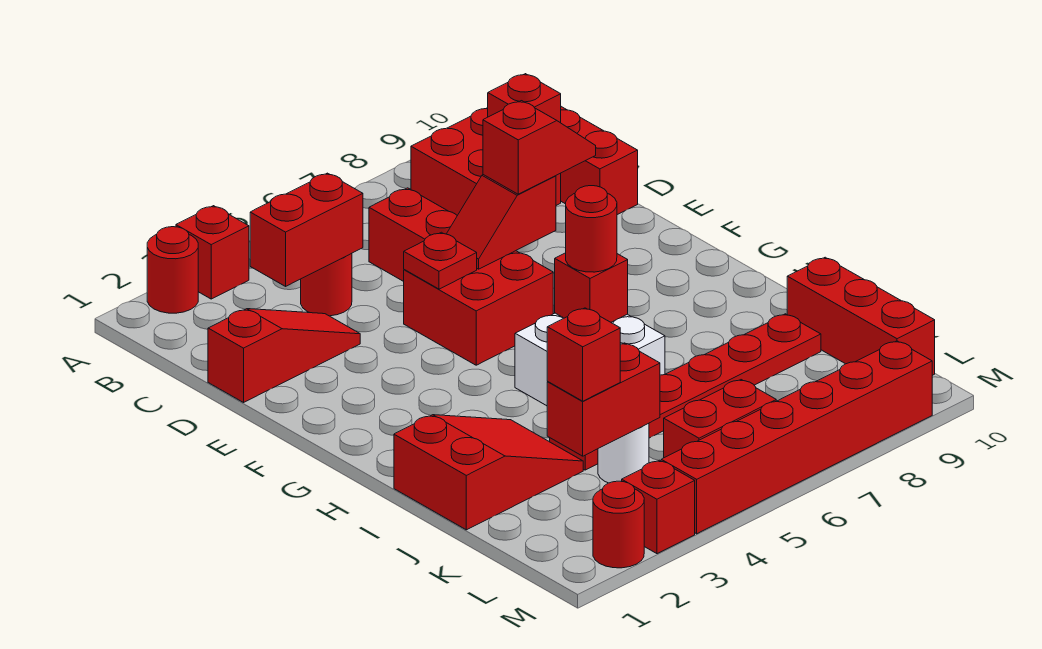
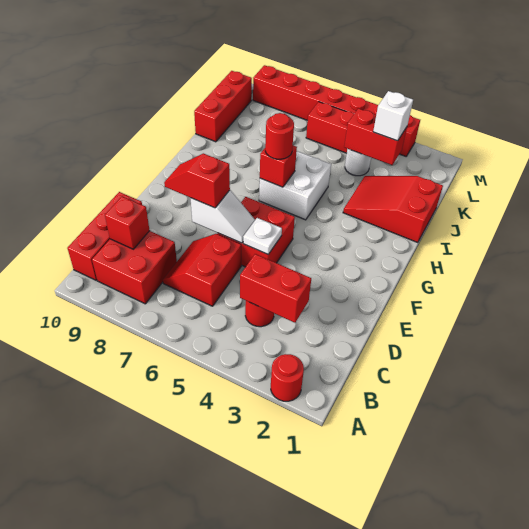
red brick A3 level 1 -> none
red slope D1:D3 level 1 top 1 -> none
red plate E5 level 2 -> white plate E5 level 2
red slope E6:E7 level 2 top 7 -> white slope E6:E7 level 2 top 7
red plate J4:J9 level 1 -> none
red brick K3 level 3 -> white brick K3 level 3
red round brick M2 level 1 -> none

